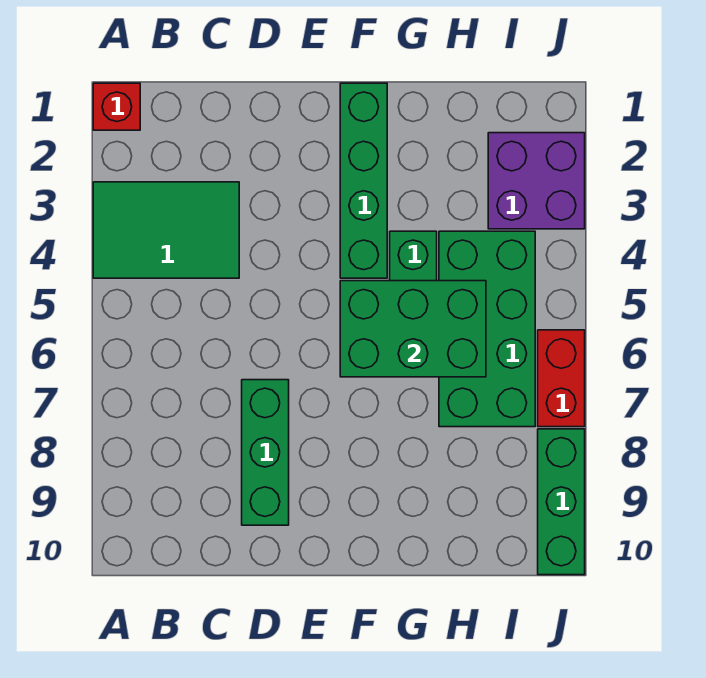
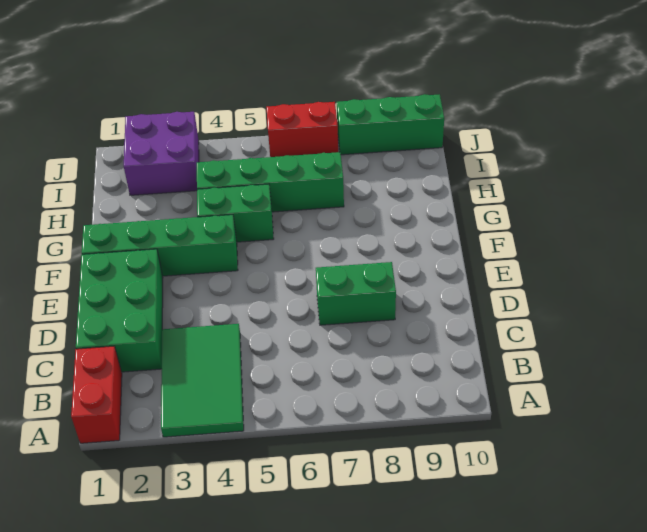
red brick A1 level 1 -> red brick A1:B1 level 1
green brick D7:D9 level 1 -> green brick D7:D8 level 1
green brick F5:H6 level 2 -> green brick C1:E2 level 1
green brick H4:I7 level 1 -> green brick H4:H7 level 1

